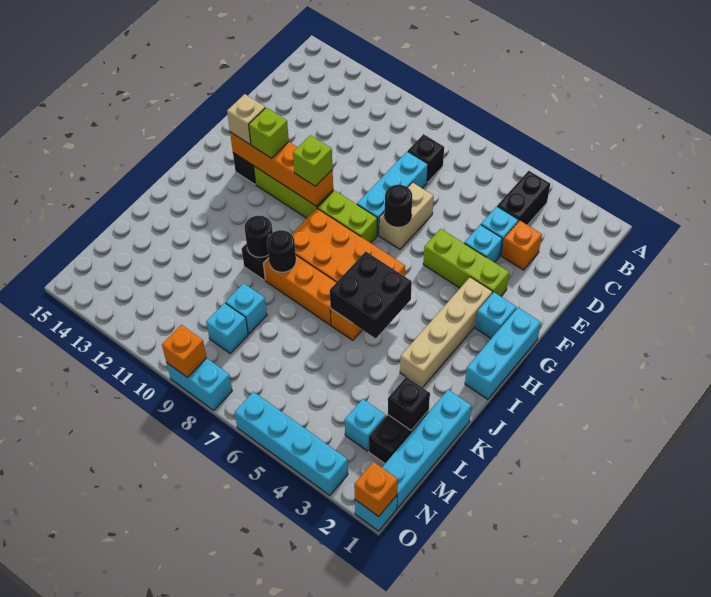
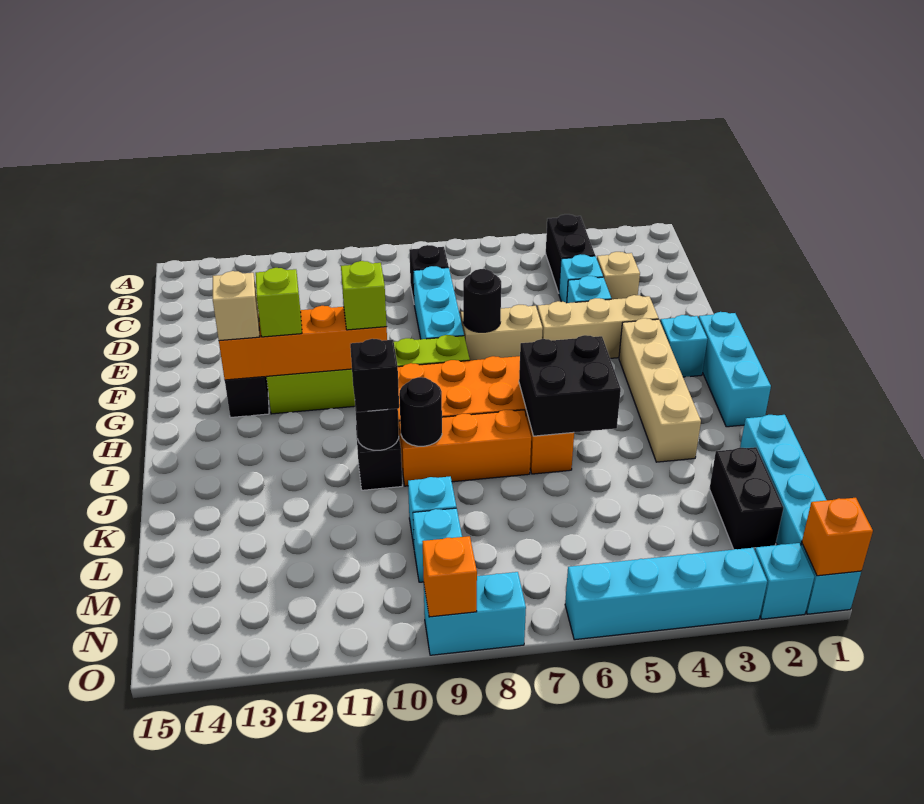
orange brick D3 level 1 -> tan brick D3 level 1
tan brick E7:F7 level 1 -> tan brick F6:F7 level 1
lime brick F3:F5 level 1 -> tan brick F3:F5 level 1
black brick L2 level 2 -> black brick J10 level 3
cyan brick M3 level 1 -> cyan brick O2 level 1

